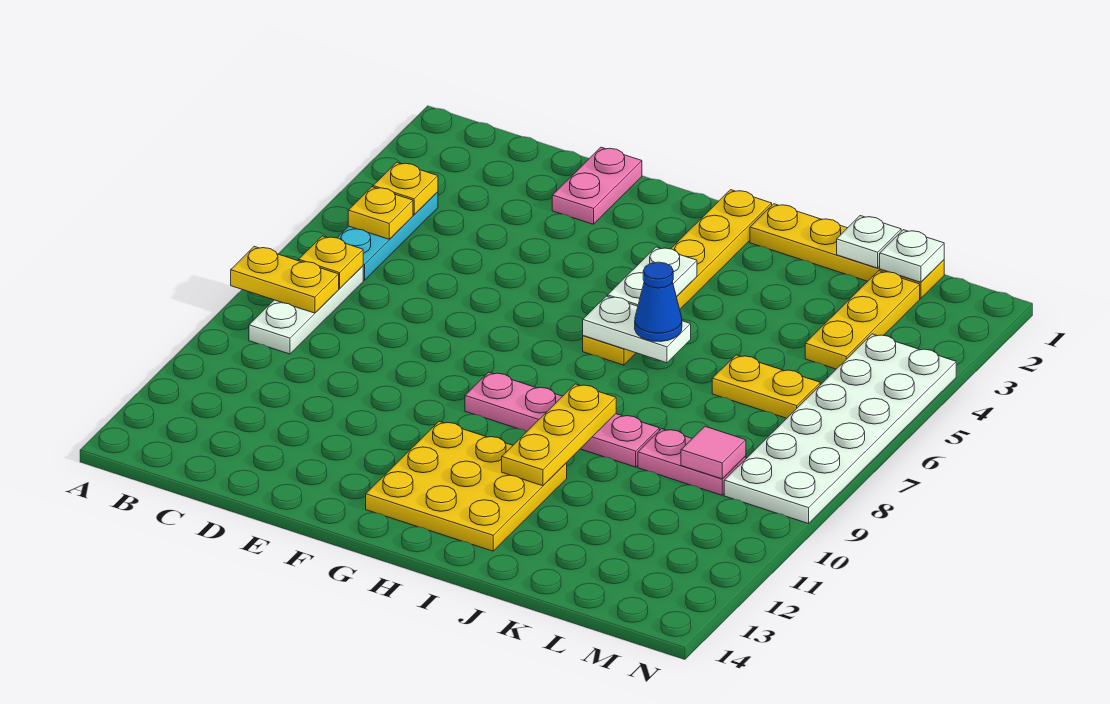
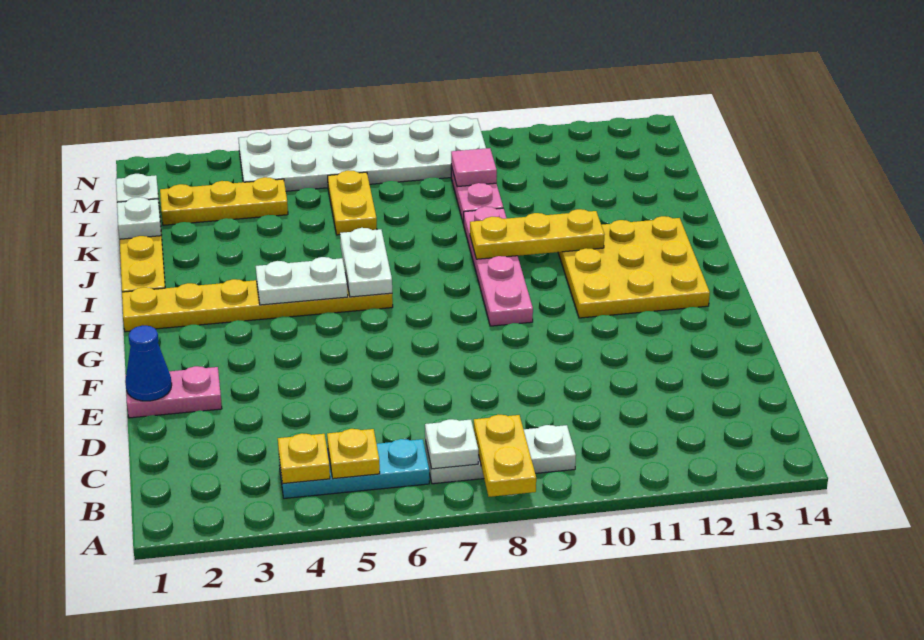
yellow plate B7 level 2 -> white plate B7 level 2
blue cone I6 level 3 -> blue cone E1 level 2

